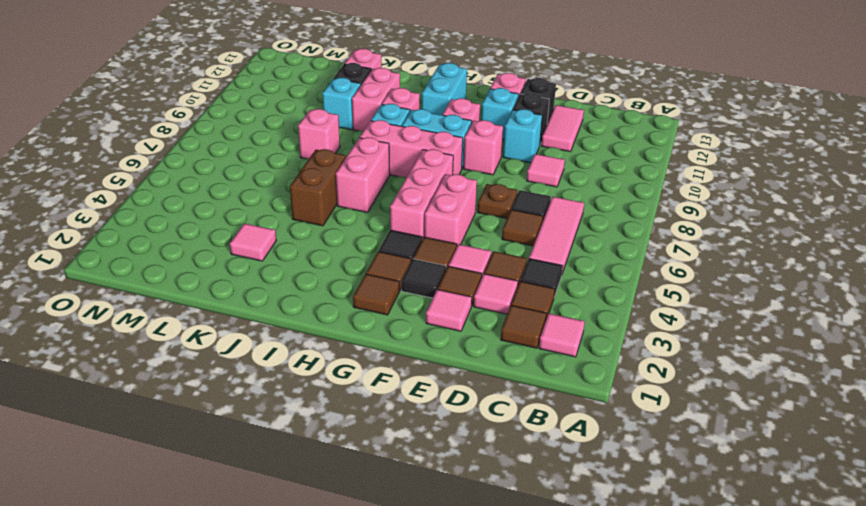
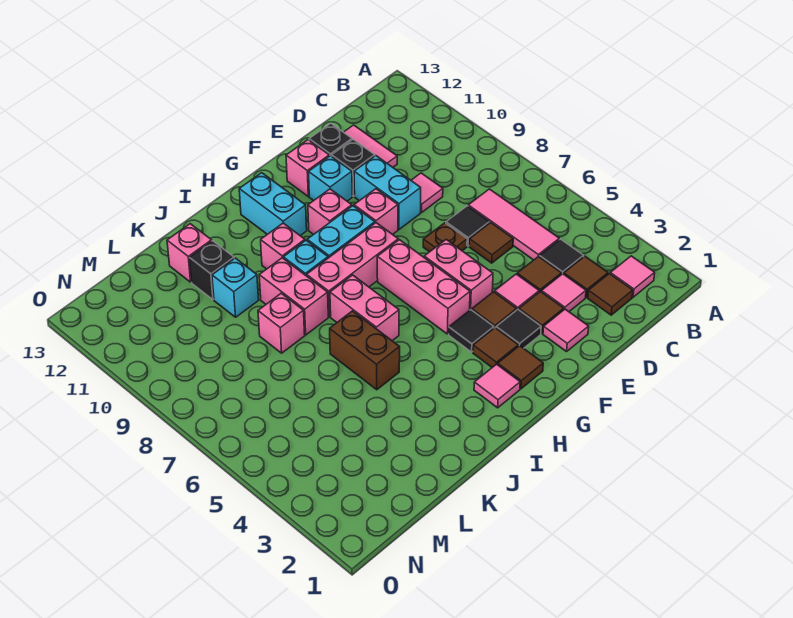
cyan brick E10 level 1 -> cyan brick E9:E10 level 1
pink brick J10:J11 level 1 -> pink brick J8:J9 level 1
pink tile K3 level 1 -> pink tile H2 level 1

